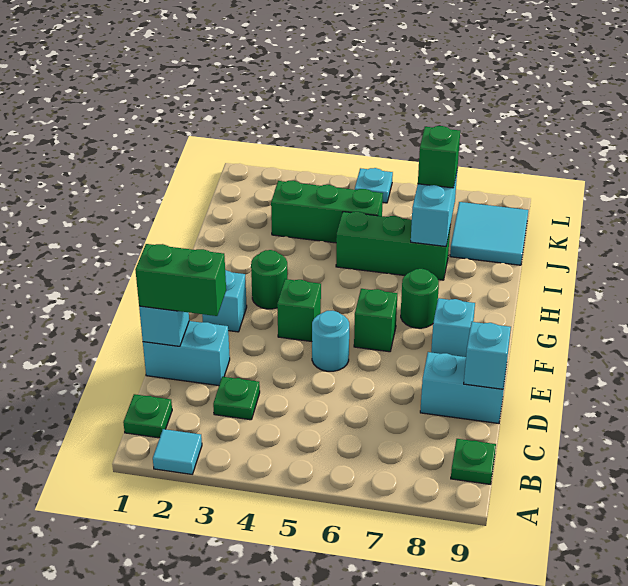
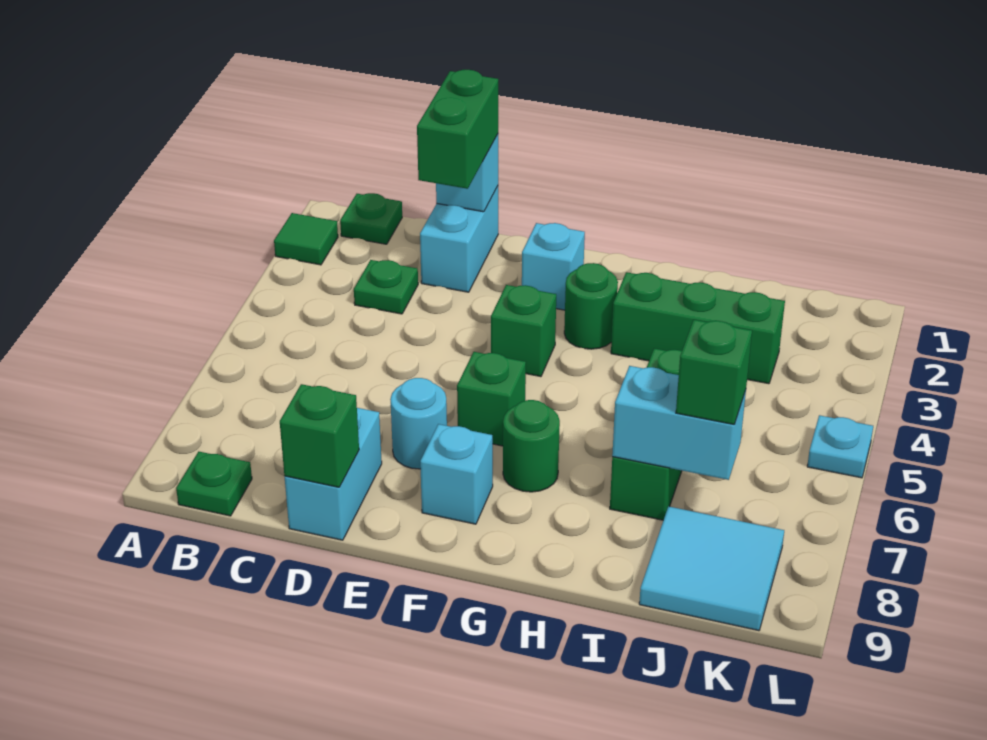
cyan tile A2 level 1 -> green tile A2 level 1
cyan brick D9 level 2 -> green brick D9 level 2
cyan round brick E5 level 1 -> cyan round brick E7 level 1
green brick J3:J5 level 1 -> green brick H3:J3 level 1

